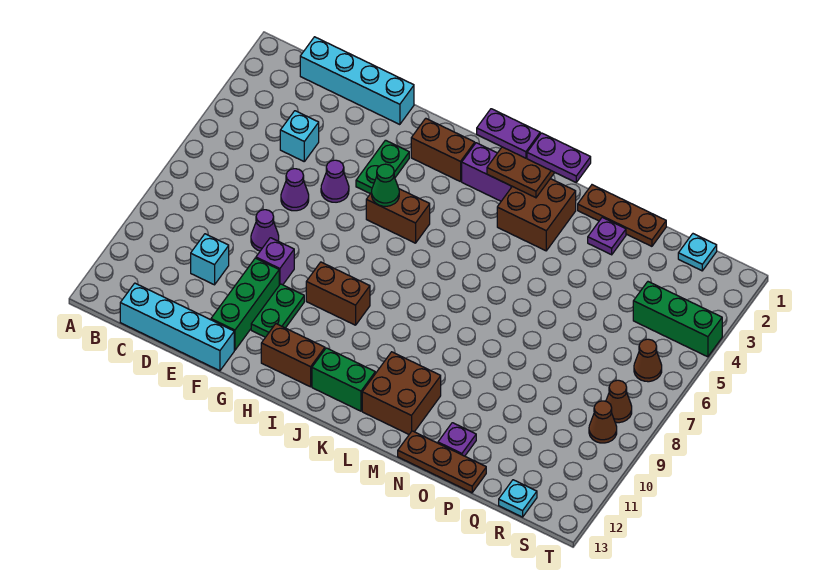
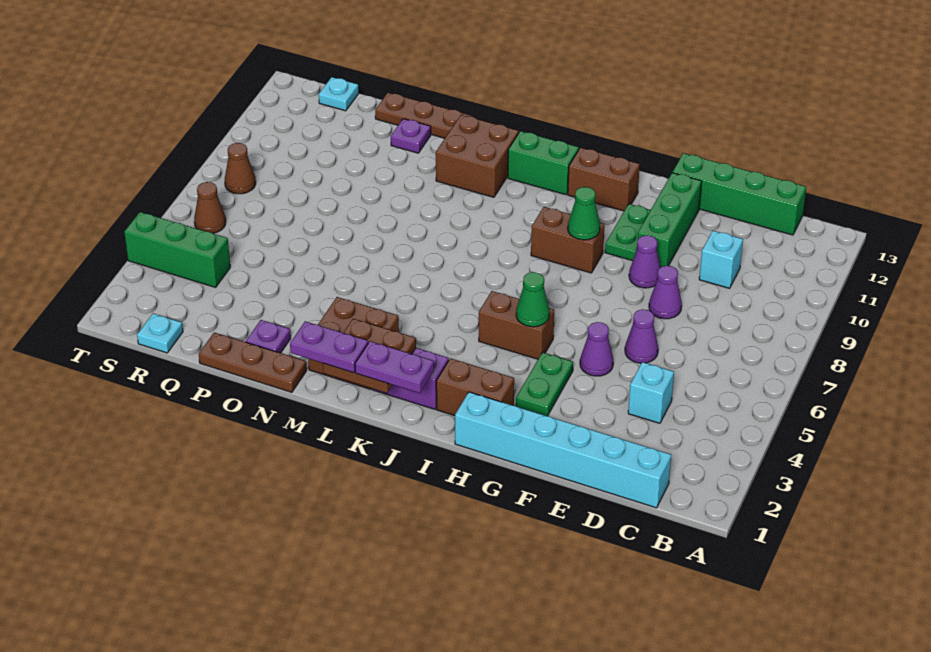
cyan brick C1:F1 level 1 -> cyan brick C1:H1 level 1
cyan brick C13:F13 level 1 -> green brick C13:F13 level 1
purple brick F9 level 1 -> purple cone F9 level 1
none -> green cone H9 level 2
brown cone S9 level 1 -> none

